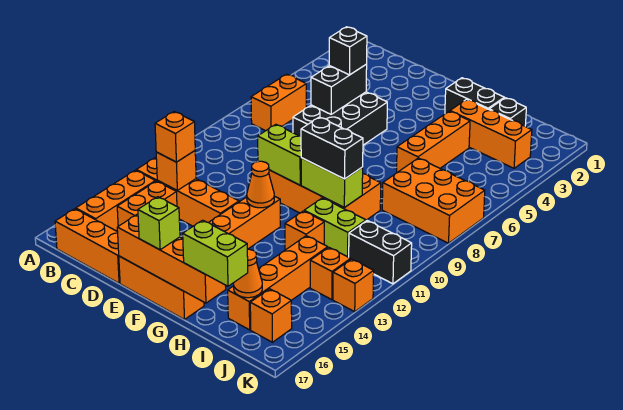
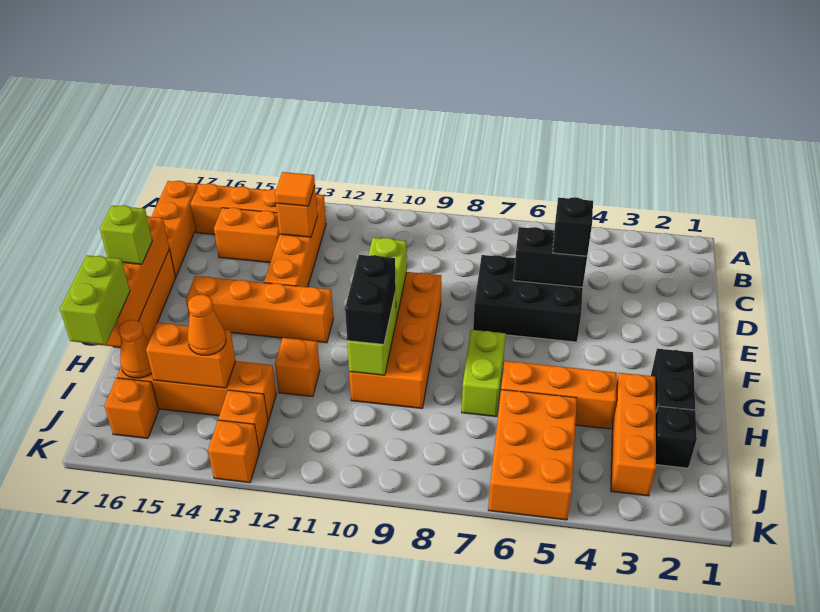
orange brick B6:B7 level 1 -> orange brick I14:I15 level 2
orange brick C13 level 3 -> orange tile C13 level 3
orange cone F12 level 2 -> orange cone I14 level 3
lime brick H11:I11 level 1 -> lime brick G7:H7 level 1
orange brick I7:K8 level 1 -> orange brick I5:K6 level 1
black brick J11:K11 level 1 -> none

